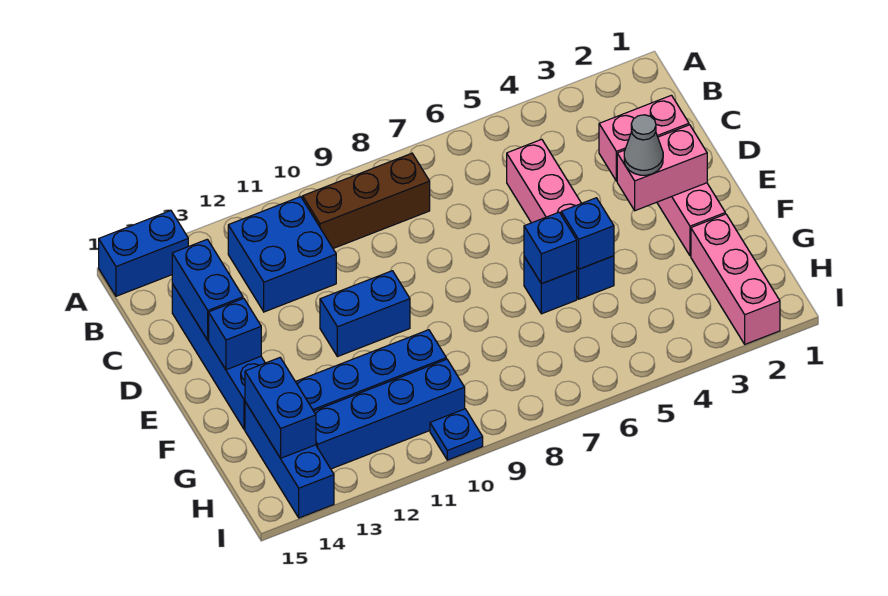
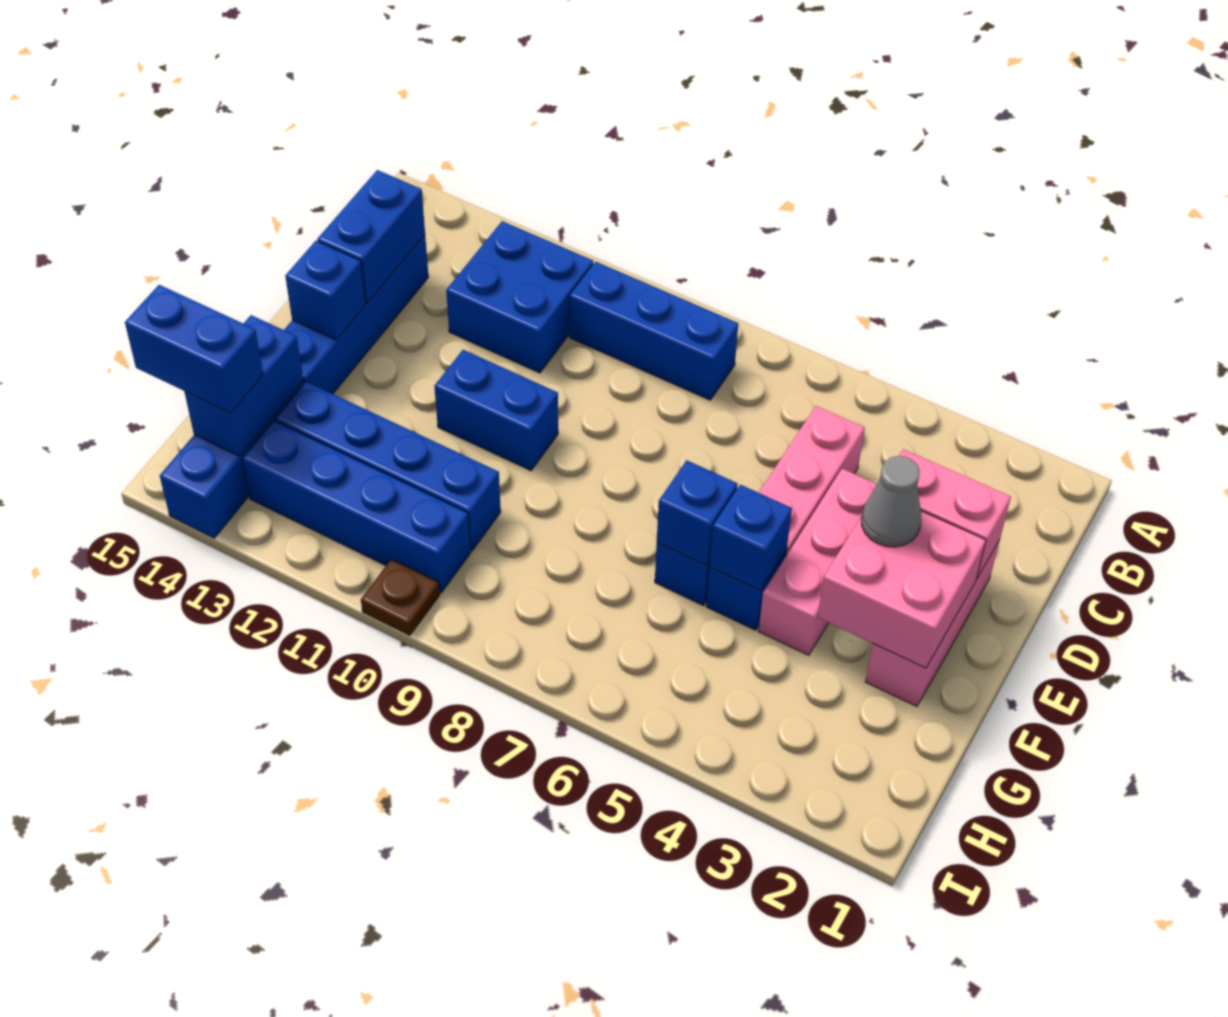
blue brick A14:A15 level 1 -> blue brick H14:H15 level 3
brown brick B8:B10 level 1 -> blue brick B8:B10 level 1
pink brick E2:E3 level 2 -> pink brick E2:F3 level 2
pink brick G2:I2 level 1 -> pink brick D4:F4 level 1
blue plate I10 level 1 -> brown plate I10 level 1

